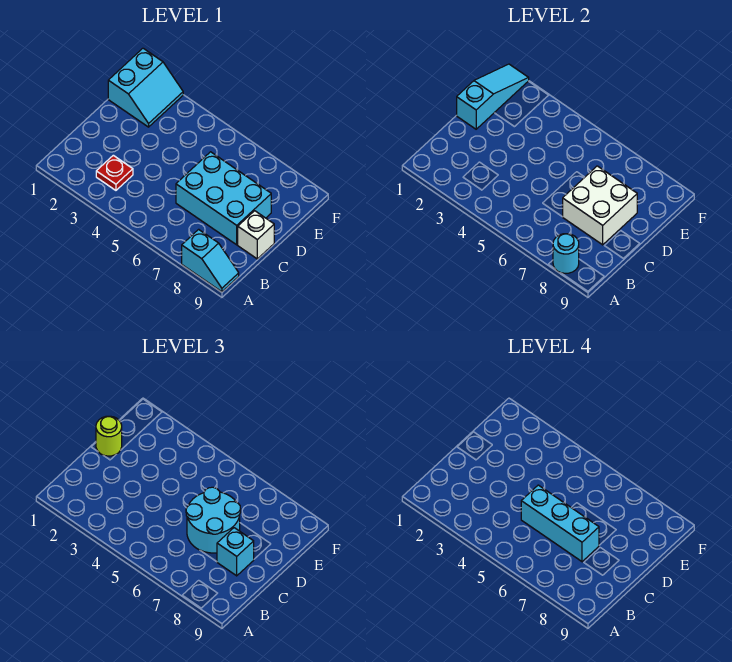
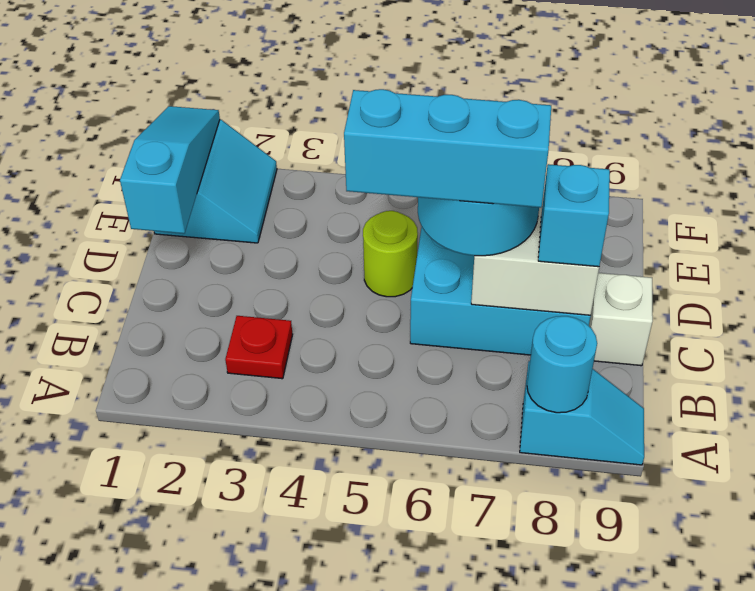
lime round brick D1 level 3 -> lime round brick D5 level 1

